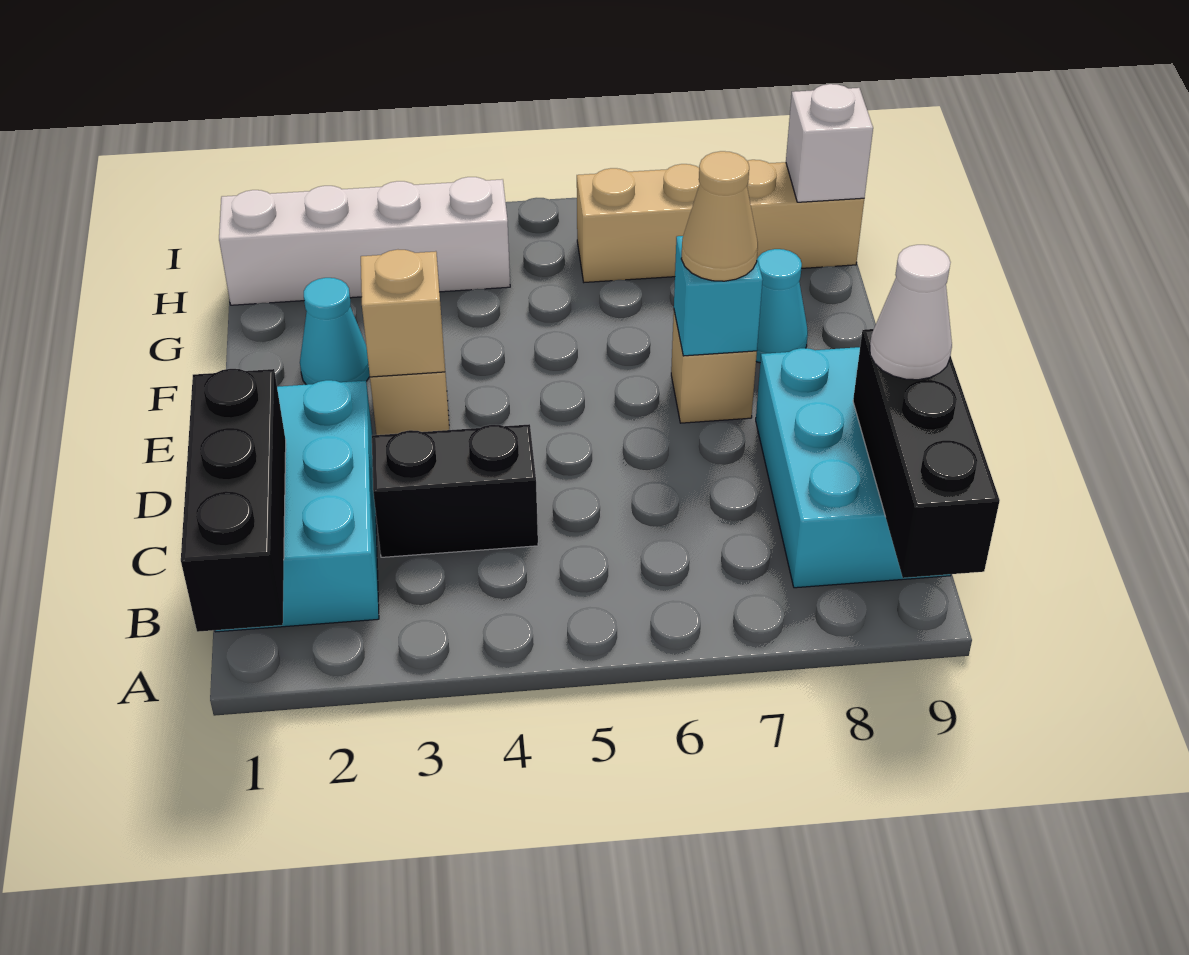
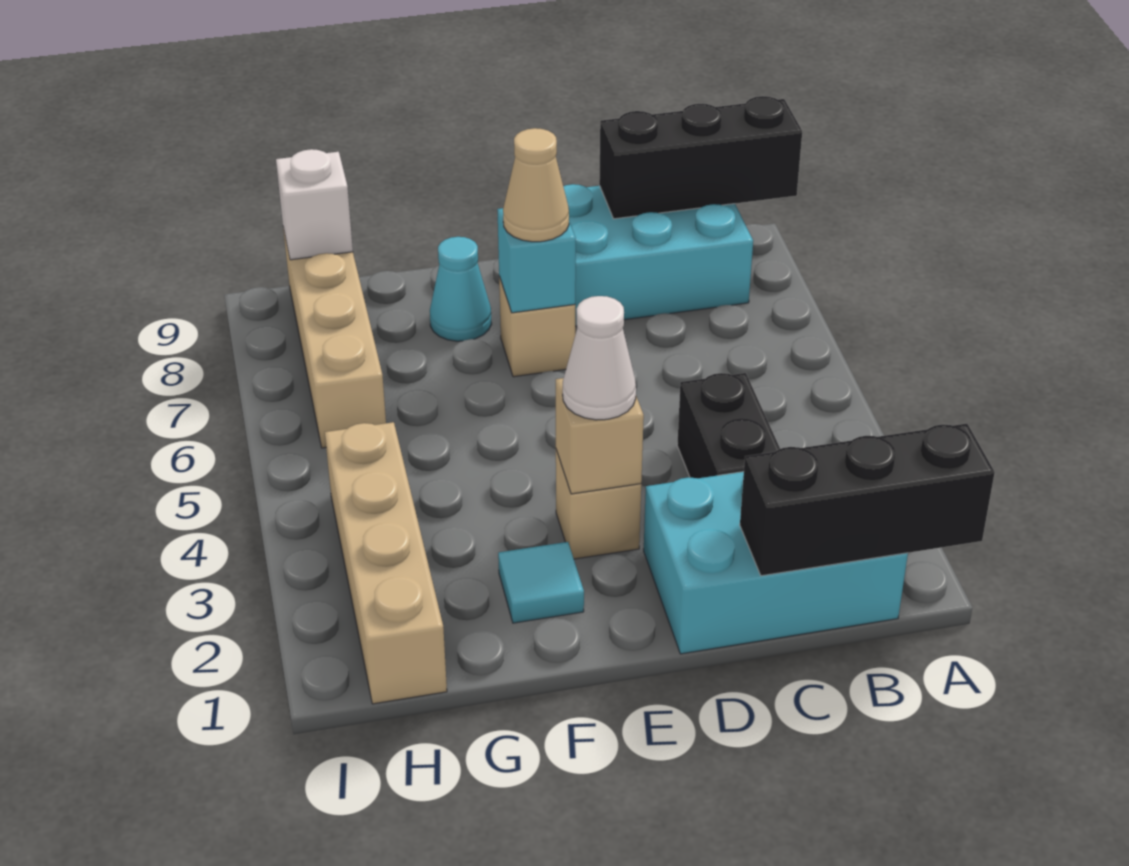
white cone C9 level 3 -> white cone E3 level 3
cyan cone F2 level 1 -> cyan tile F2 level 1
white brick H1:H4 level 1 -> tan brick H1:H4 level 1

